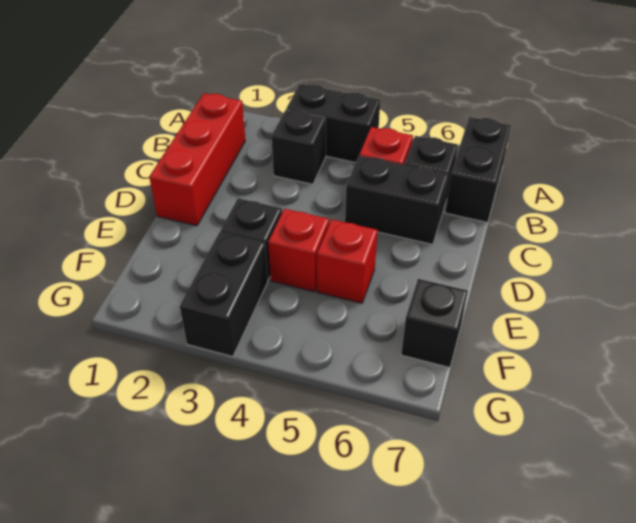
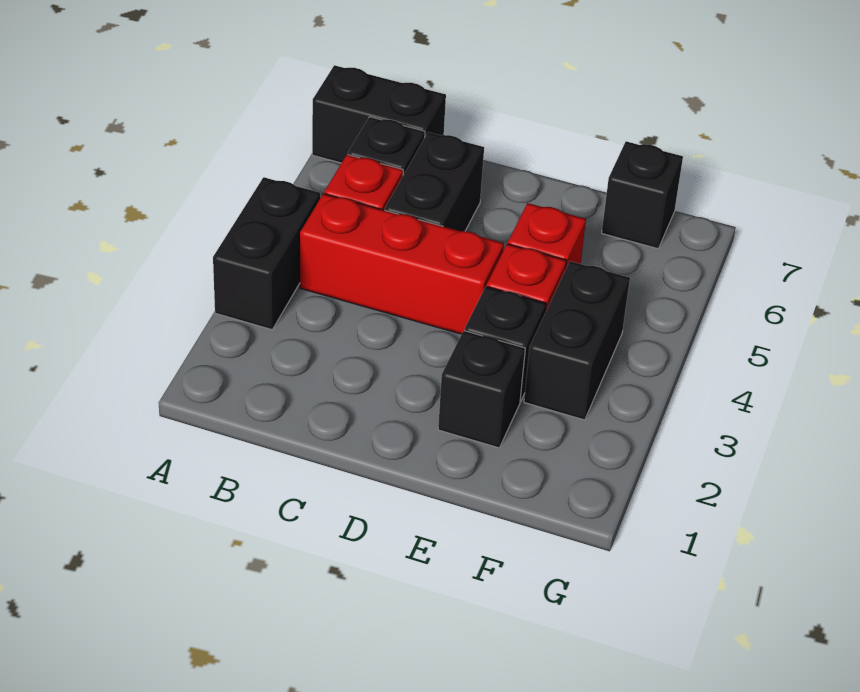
red brick B1:D1 level 1 -> red brick B4:D4 level 1
black brick B3 level 1 -> black brick E2 level 1
black brick F3:G3 level 1 -> black brick F3:F4 level 1

